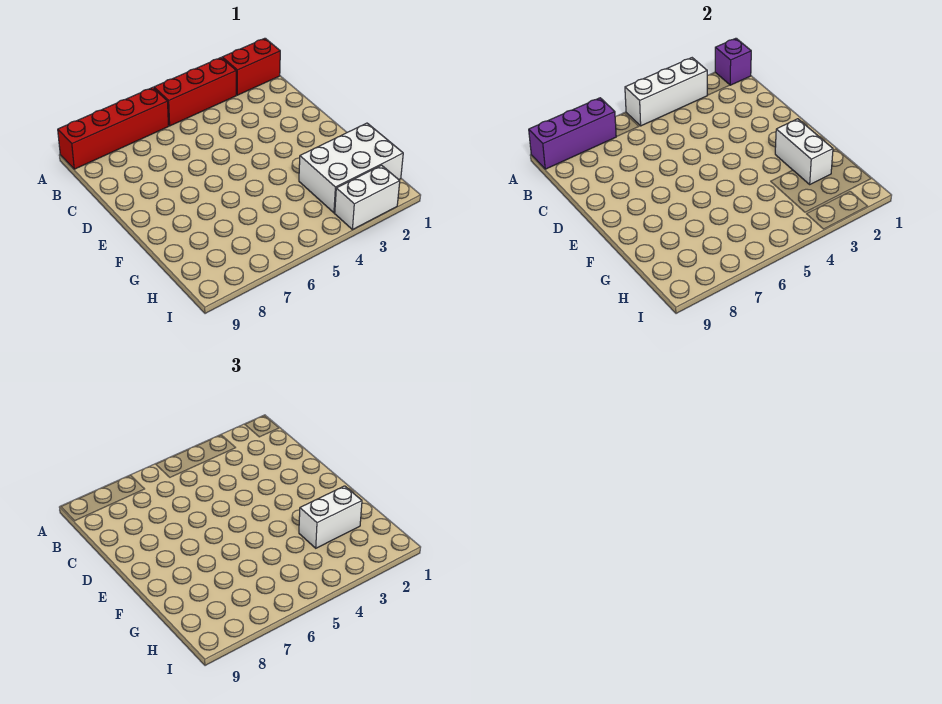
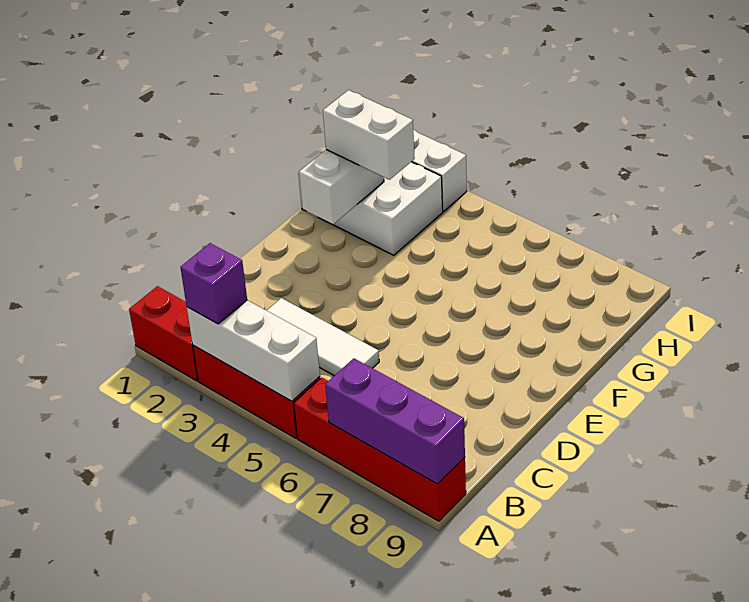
purple brick A1 level 2 -> purple brick A3 level 3
none -> white tile C3:C5 level 1

